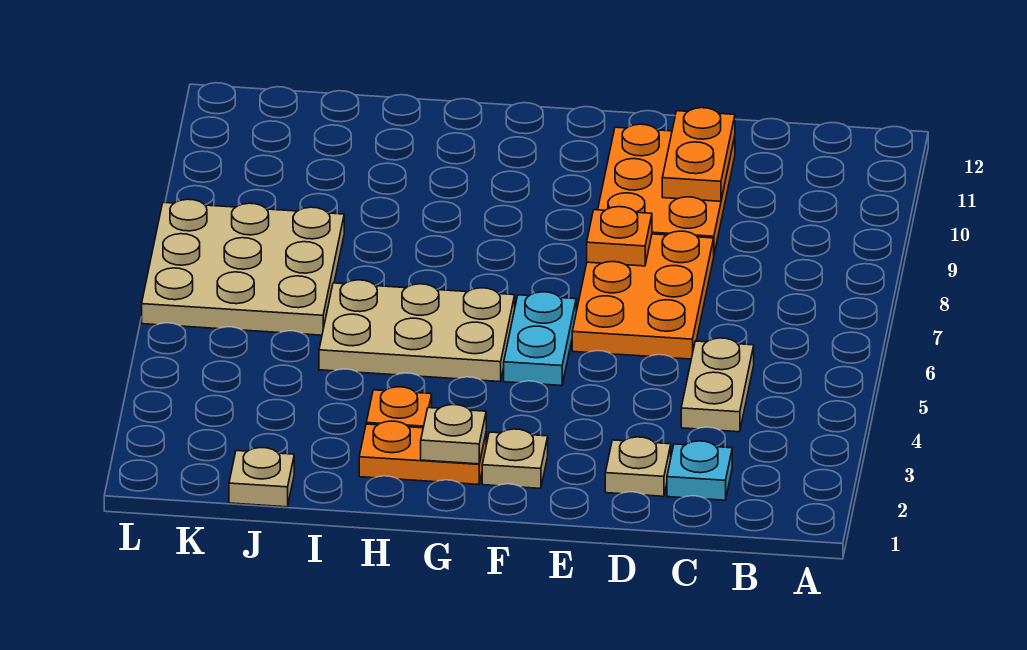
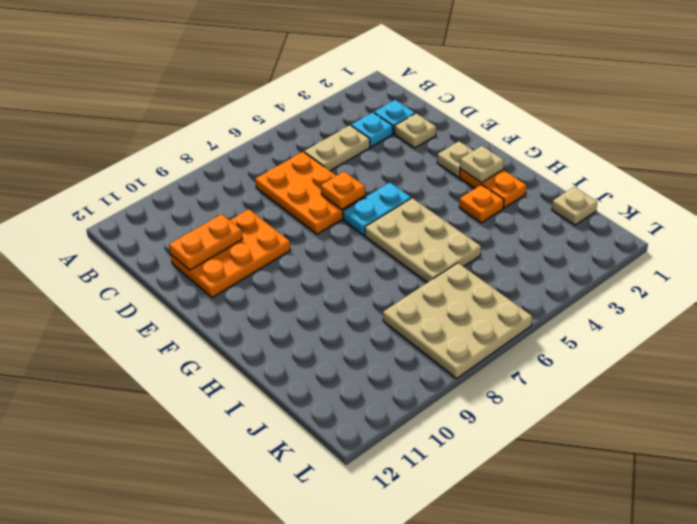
none -> cyan plate C3 level 1
orange plate D6:E8 level 1 -> orange plate C6:E7 level 1
orange plate E8 level 2 -> orange plate E6 level 2

